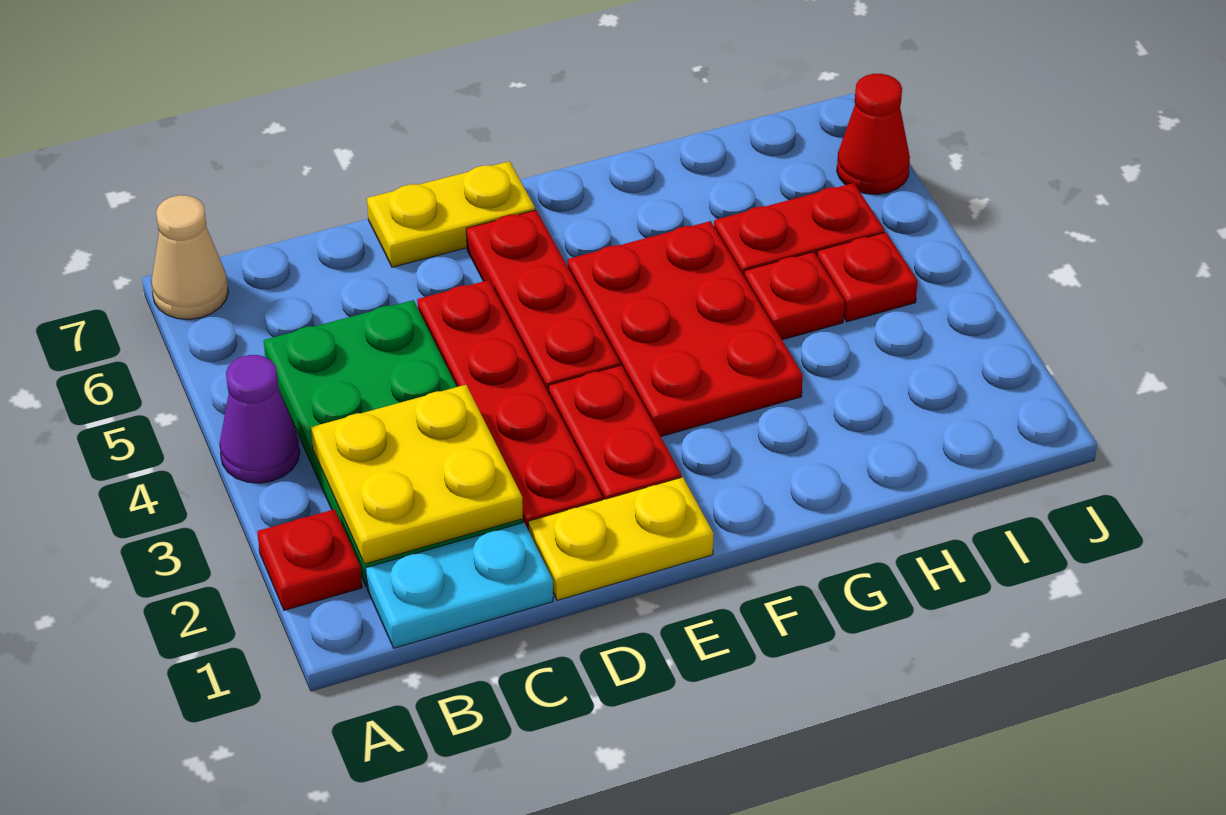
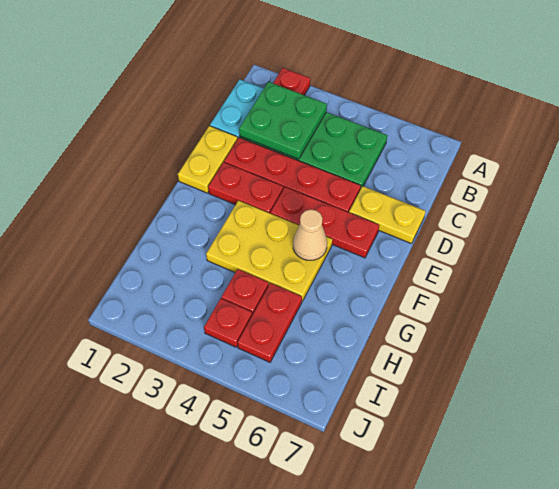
purple cone A4 level 1 -> none
tan cone A7 level 1 -> tan cone F5 level 2
yellow plate B2:C3 level 2 -> green plate B2:C3 level 2
yellow plate D7:E7 level 1 -> yellow plate D6:D7 level 1
red plate F3:G5 level 1 -> yellow plate F3:G5 level 1
red cone J6 level 1 -> none

